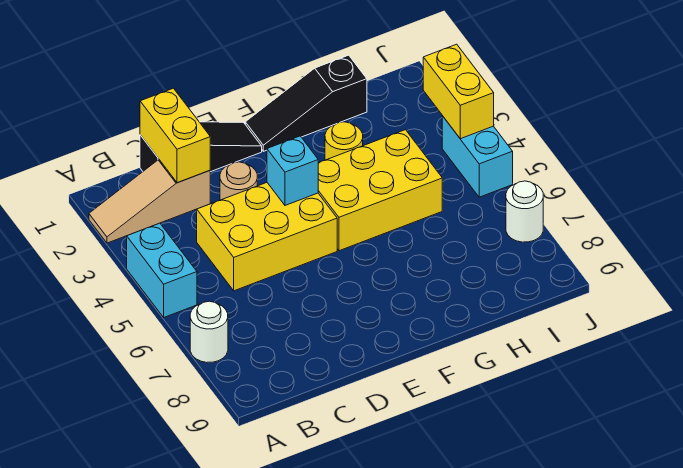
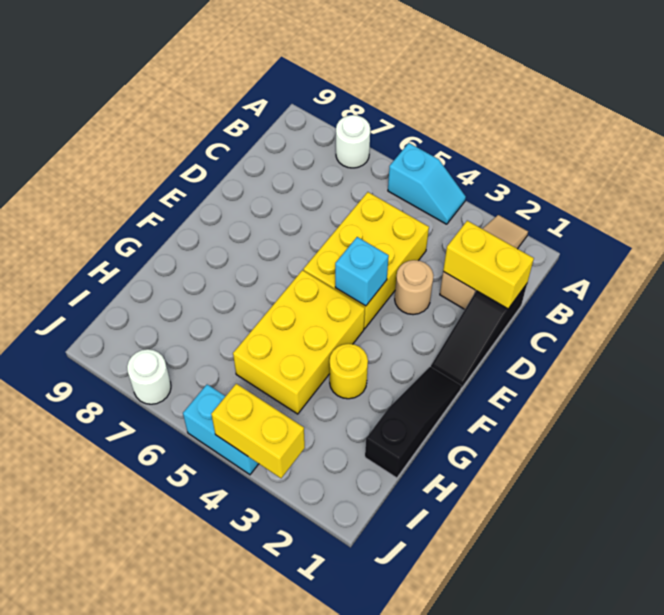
cyan brick A4:A5 level 1 -> cyan slope A4:A5 level 1 top 5

